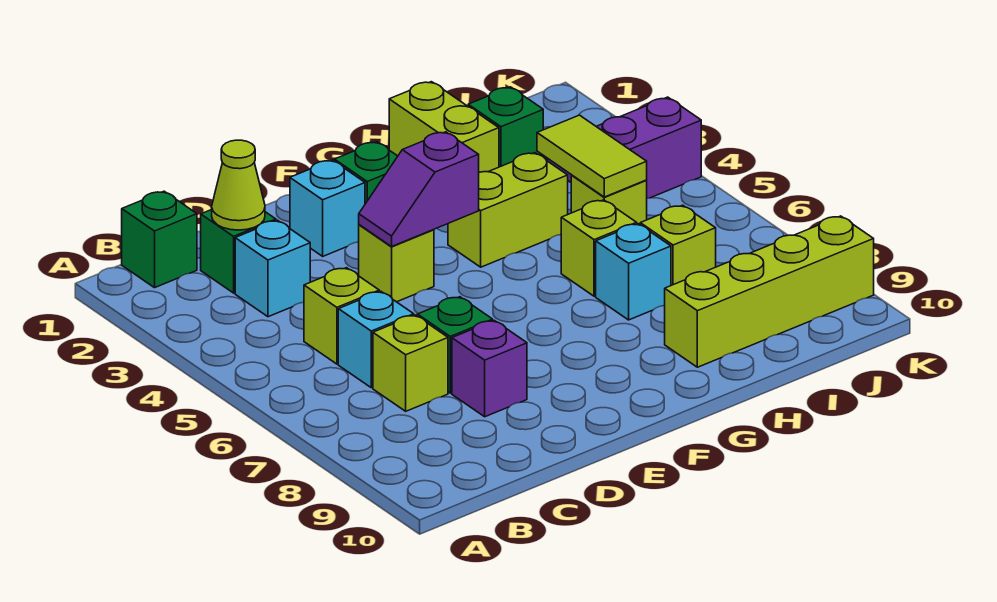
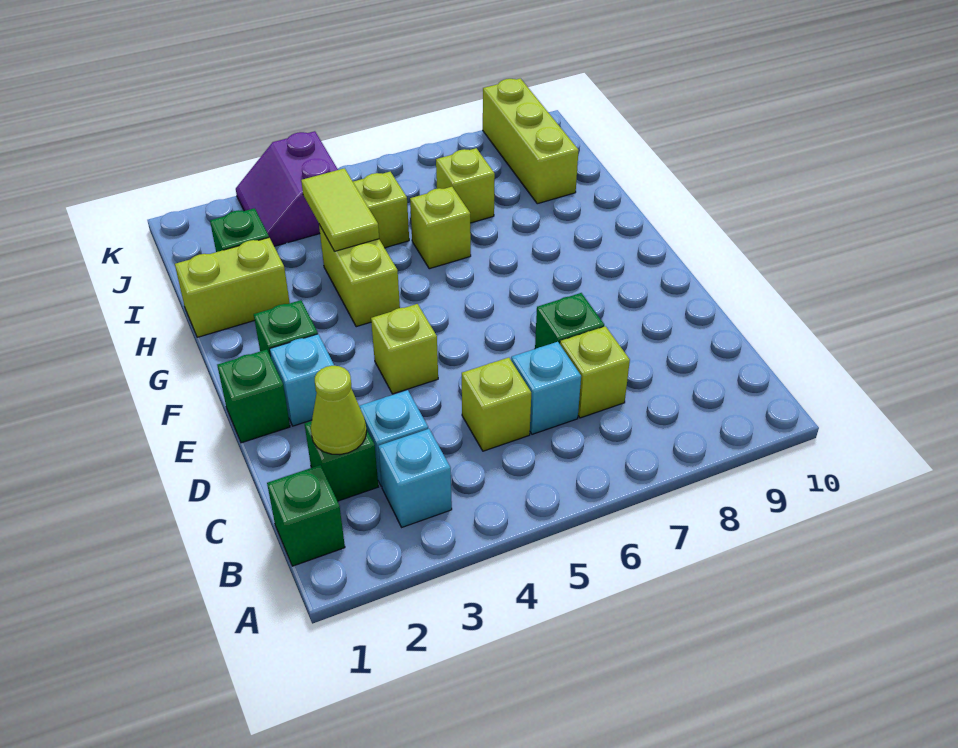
purple brick D8 level 1 -> none
none -> green brick E1 level 1
purple slope E4:F4 level 2 top F -> none
cyan brick H7 level 1 -> cyan brick B3 level 1
lime brick H9:K9 level 1 -> lime brick I9:K9 level 1
lime tile I4:I5 level 2 -> lime tile H4:I4 level 2

